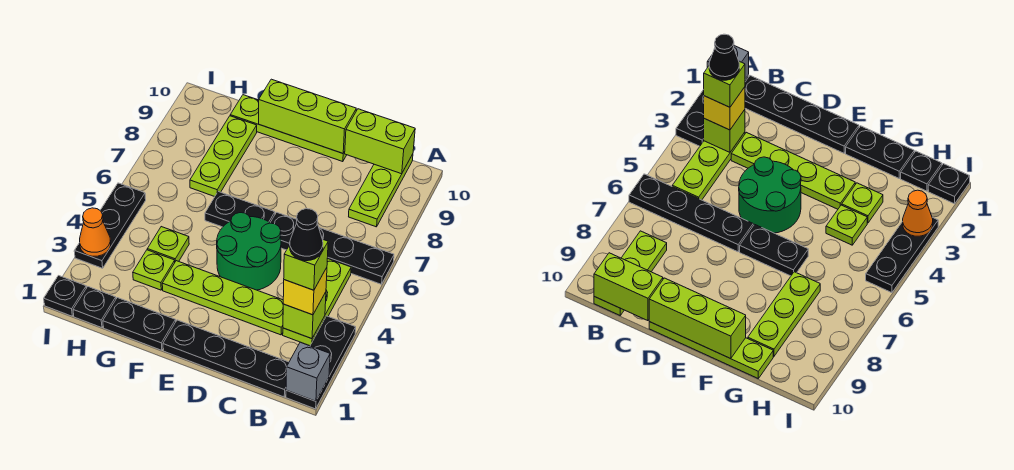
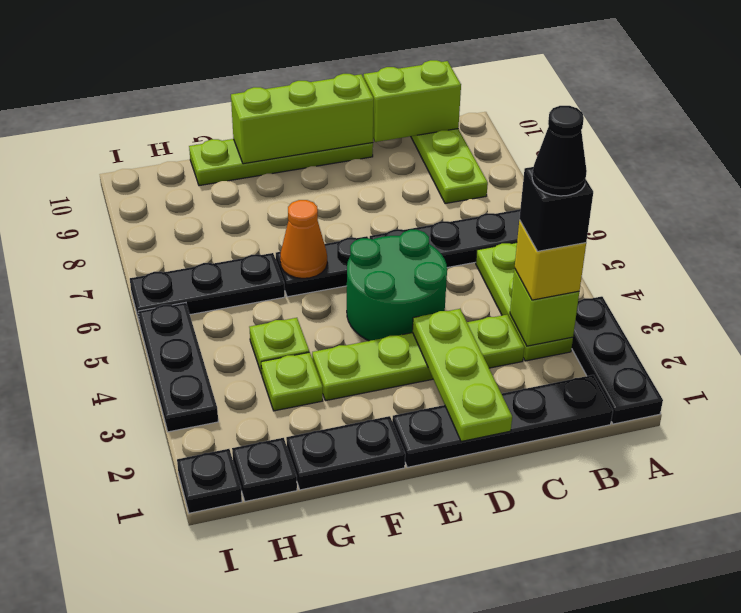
grey brick A1 level 2 -> none
lime brick B3 level 4 -> black brick B3 level 4
none -> black plate G6:I6 level 1
lime plate G7:G9 level 1 -> lime plate D1:D3 level 2
orange cone I3 level 2 -> orange cone F6 level 2

